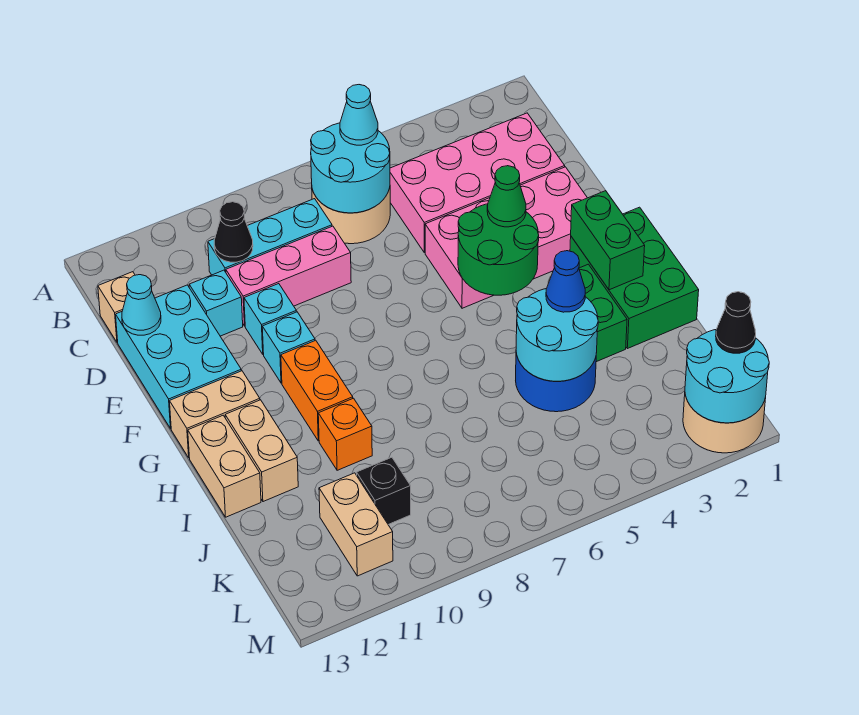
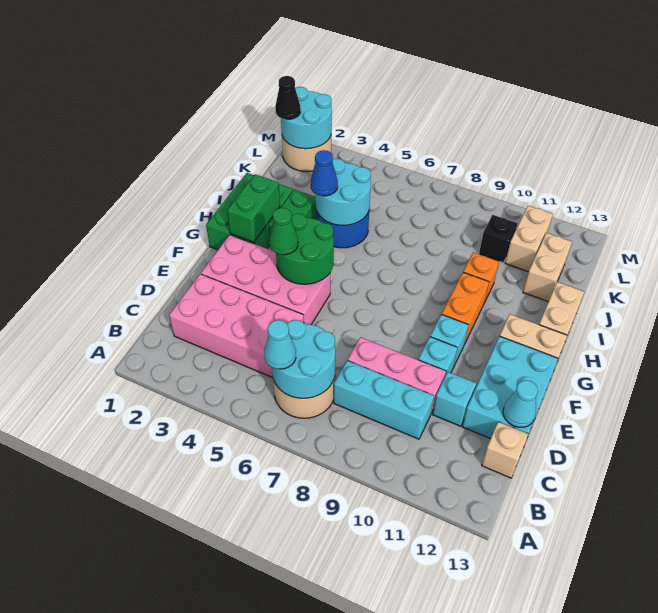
black cone C10 level 2 -> none
tan brick H12:I12 level 1 -> tan brick J12:K12 level 1

